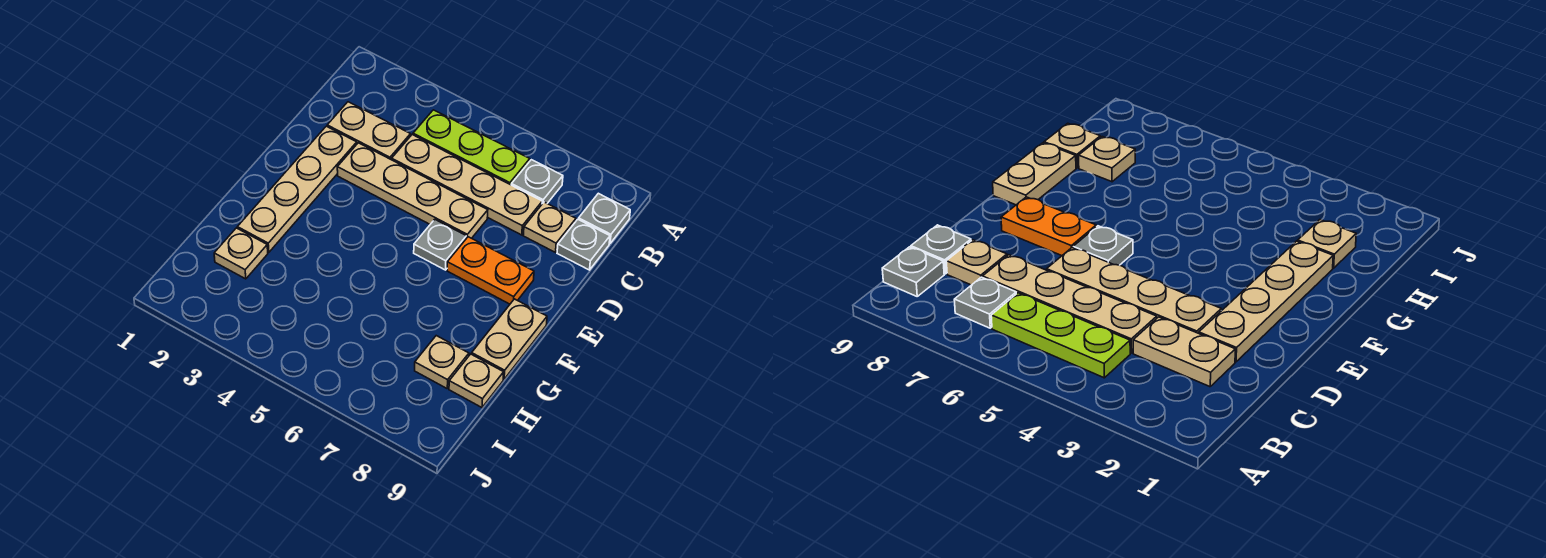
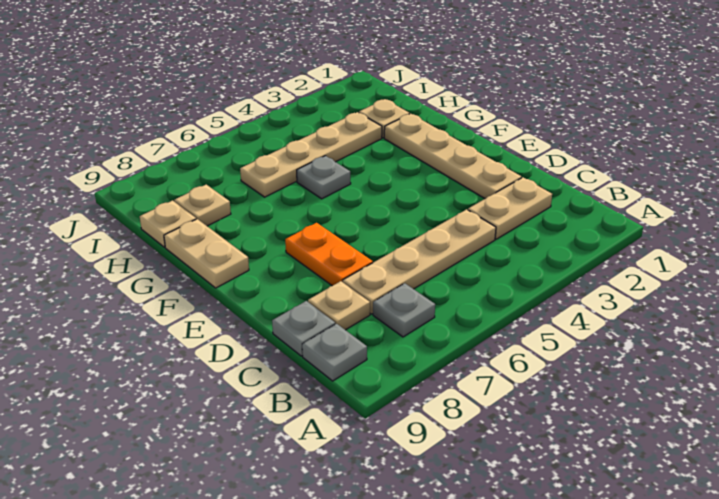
lime plate B4:B6 level 1 -> none
tan plate D3:D6 level 1 -> tan plate H3:H6 level 1
grey plate E6 level 1 -> grey plate G5 level 1
orange plate E7:E8 level 1 -> orange plate D7:E7 level 1

